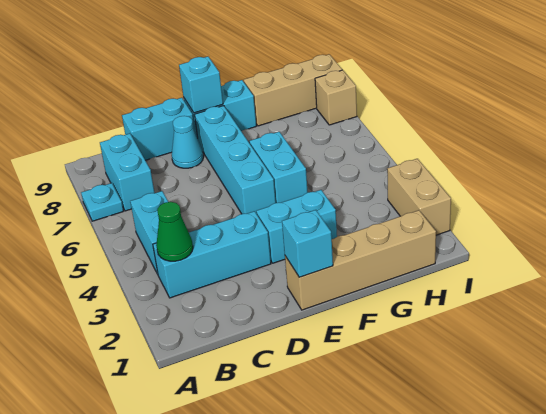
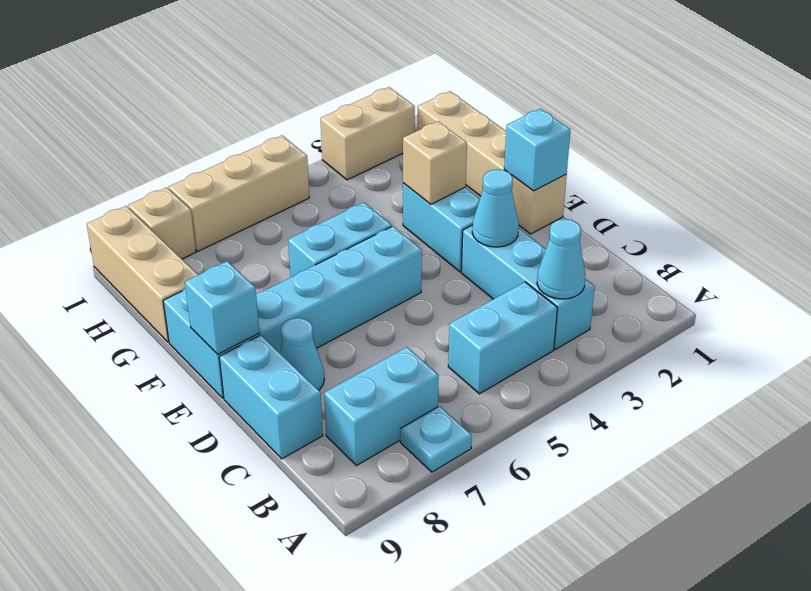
green cone B3 level 2 -> cyan cone B3 level 2
none -> cyan cone D3 level 2
none -> tan brick F3 level 2
none -> tan brick I5:I7 level 1

